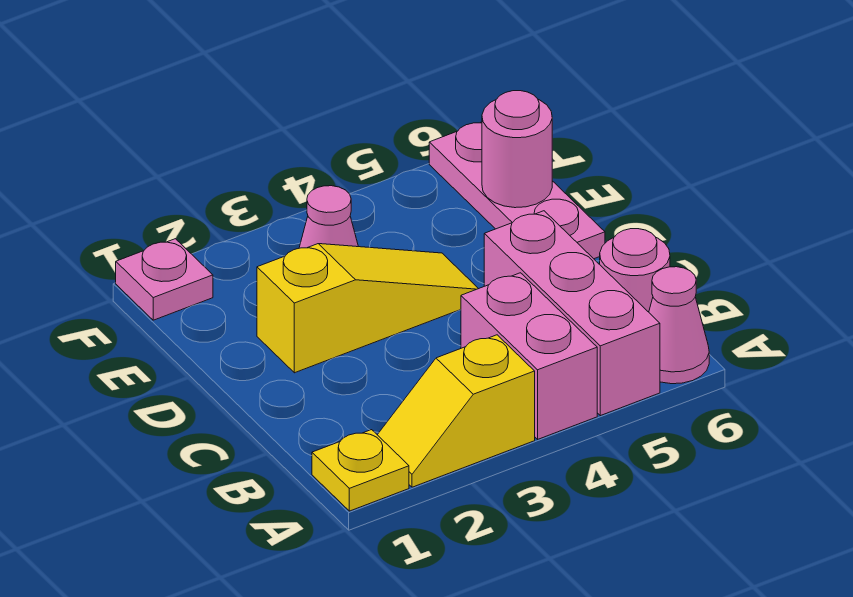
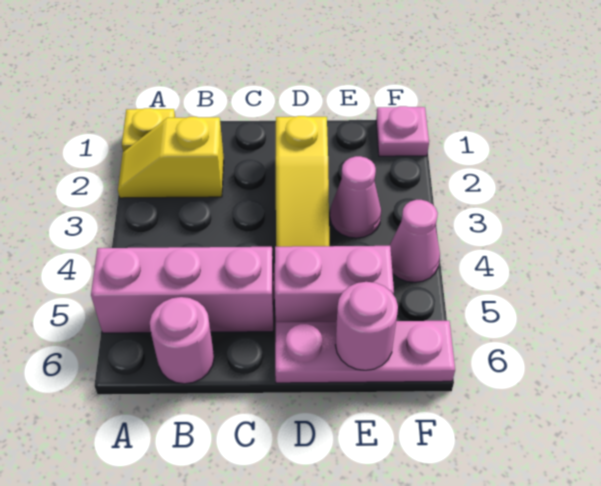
yellow slope A2:A3 level 1 top 3 -> yellow slope A2:B2 level 1 top B
pink brick A4:B4 level 1 -> pink brick D5:E5 level 1
pink cone A6 level 1 -> pink cone F4 level 1

